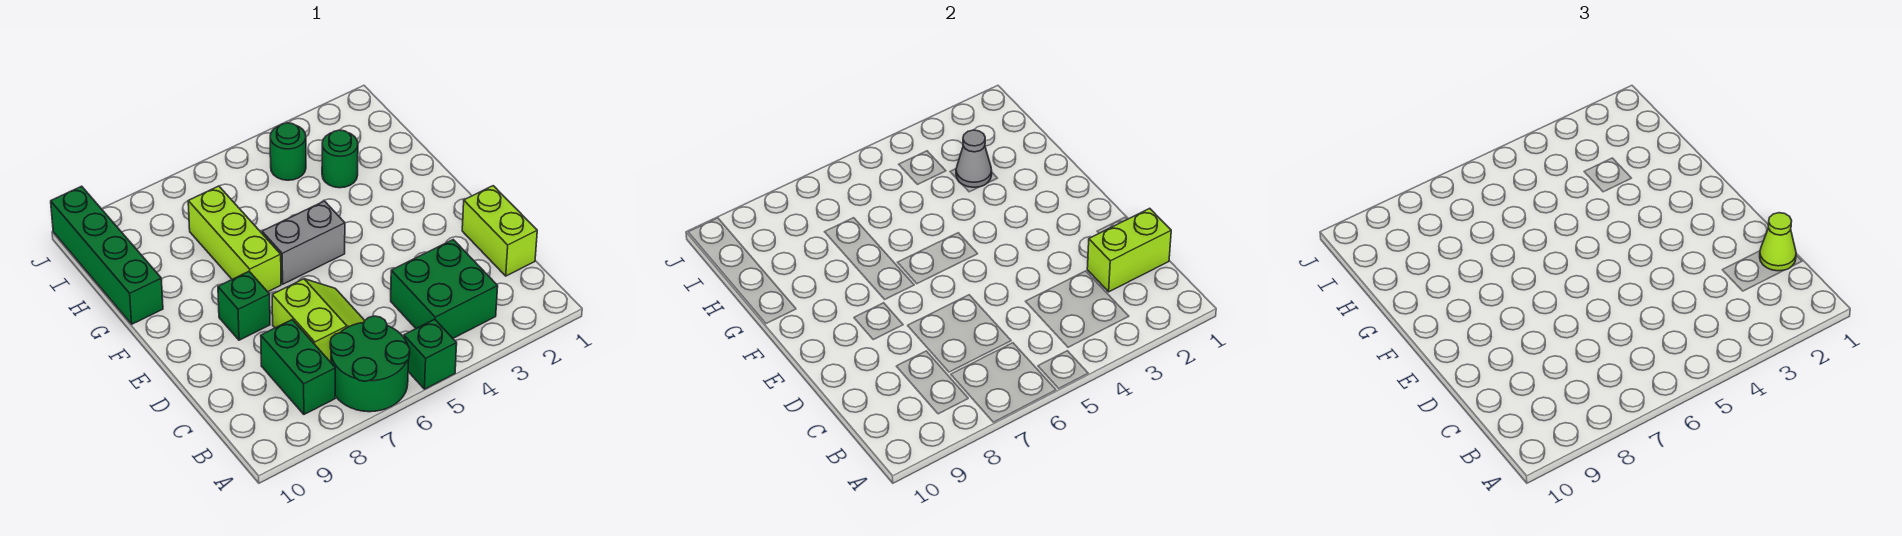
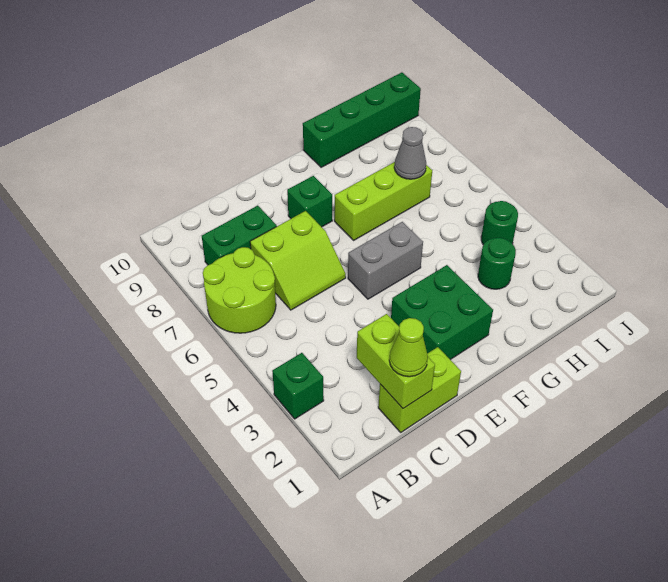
green brick A5 level 1 -> green brick A3 level 1
green round brick A6:B7 level 1 -> lime round brick A6:B7 level 1
green brick B3:C4 level 1 -> green brick E2:F3 level 1
grey brick F5:F6 level 1 -> grey brick E5:F5 level 1
grey cone H3 level 2 -> grey cone H7 level 2

